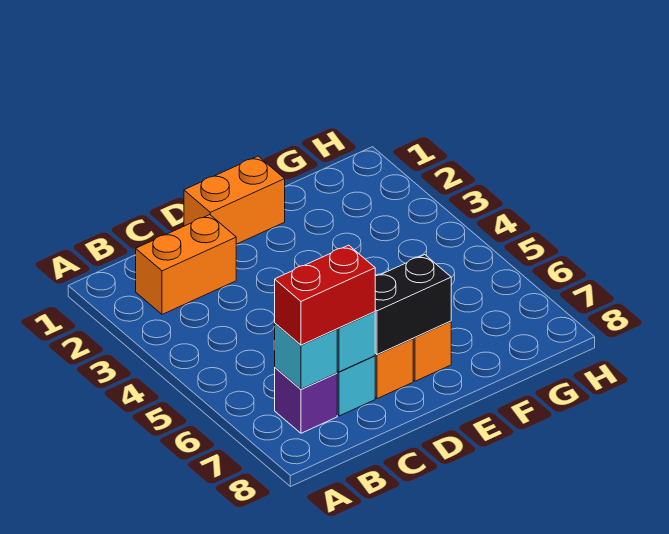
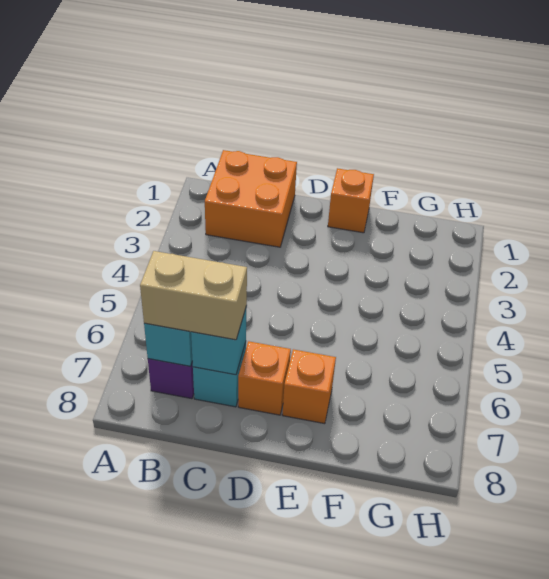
orange brick B2:C2 level 1 -> orange brick B1:C2 level 1
red brick B7:C7 level 3 -> tan brick B7:C7 level 3
orange brick D1:E1 level 1 -> orange brick E1 level 1
black brick D7:E7 level 2 -> none

